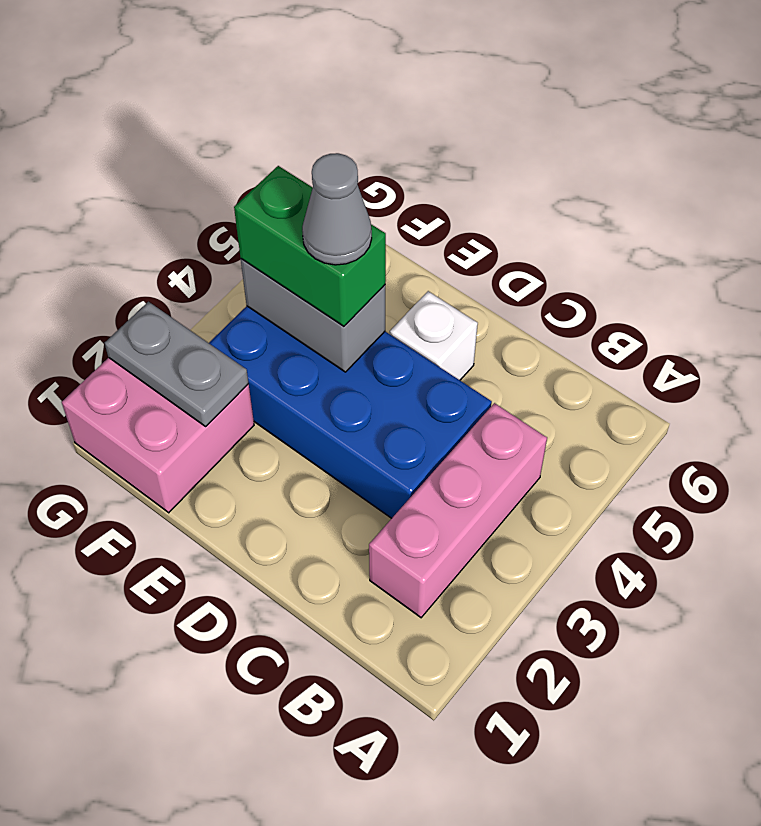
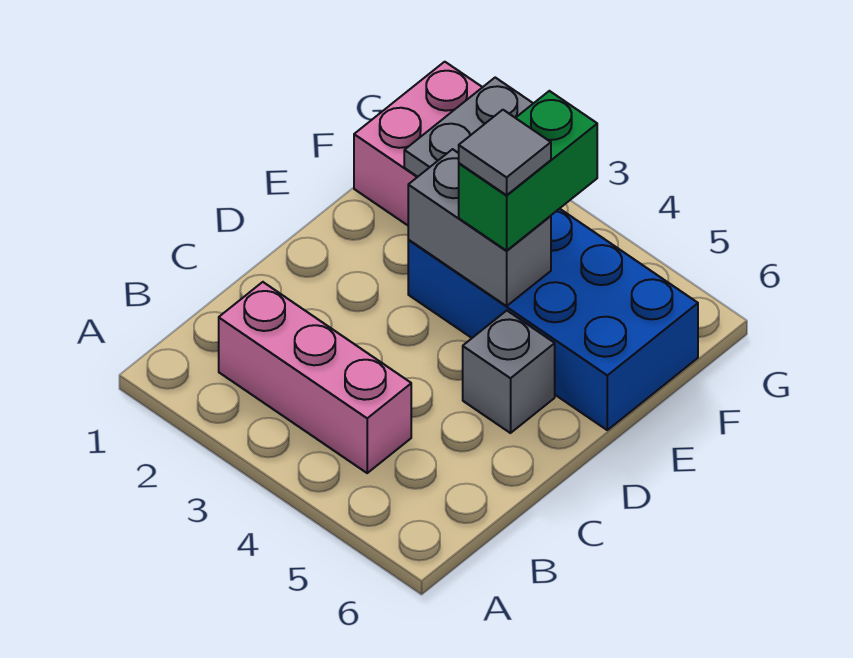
blue brick C3:F4 level 1 -> blue brick E3:F6 level 1
white brick D5 level 1 -> grey brick D5 level 1
grey brick E4:F4 level 2 -> grey brick E3:E4 level 2
grey cone E4 level 4 -> grey tile E4 level 4

